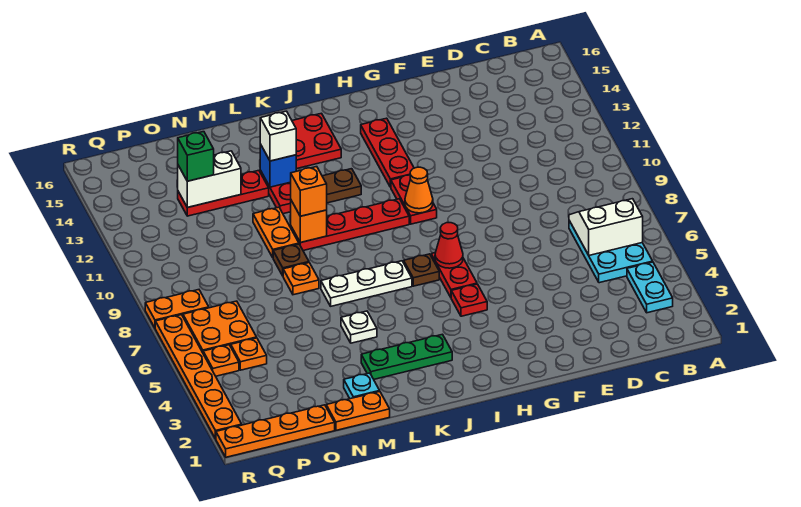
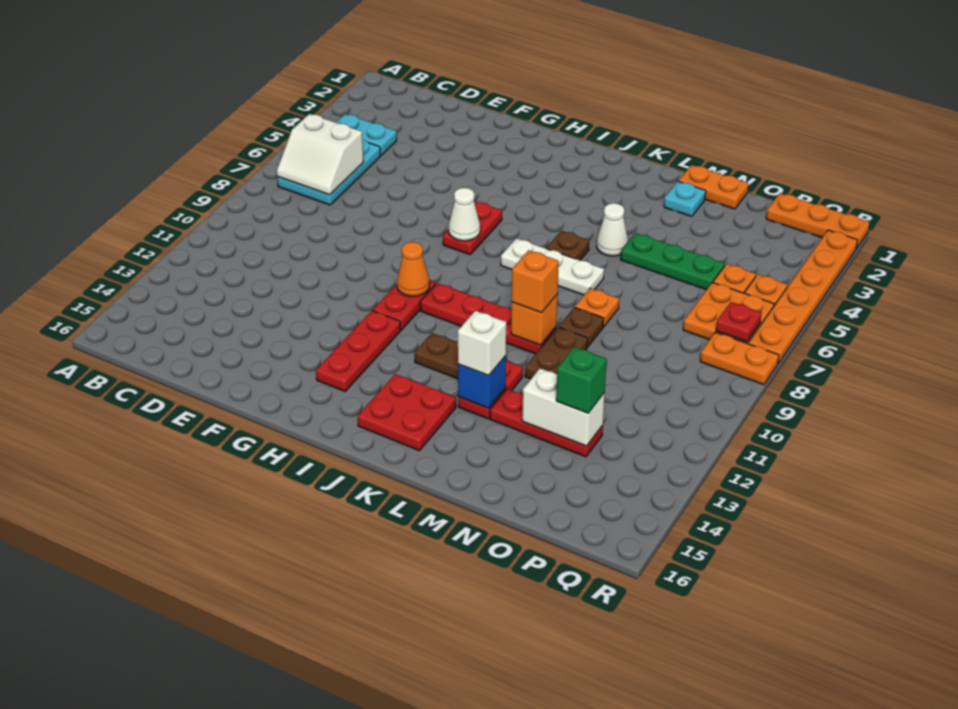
cyan plate B3:B4 level 1 -> cyan plate B4:C4 level 1
red plate H5 level 1 -> red plate Q7 level 2
red cone H7 level 2 -> white cone H7 level 2
brown plate I7 level 1 -> brown plate K6 level 1
green plate J3:L3 level 1 -> green plate M5:O5 level 1
white plate L5 level 1 -> white cone L5 level 1
orange plate M10:M11 level 1 -> brown plate M10:M11 level 1
orange plate O1:R1 level 1 -> orange plate P1:R1 level 1

